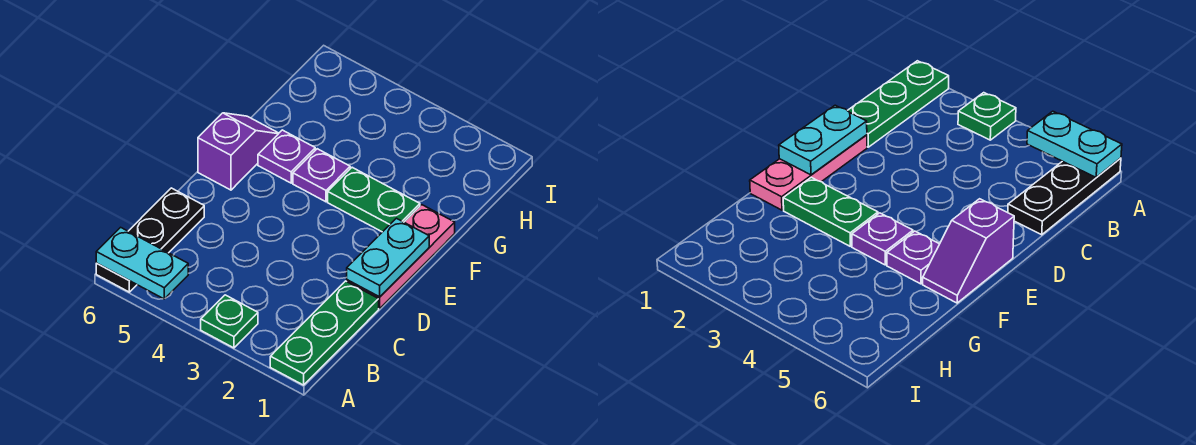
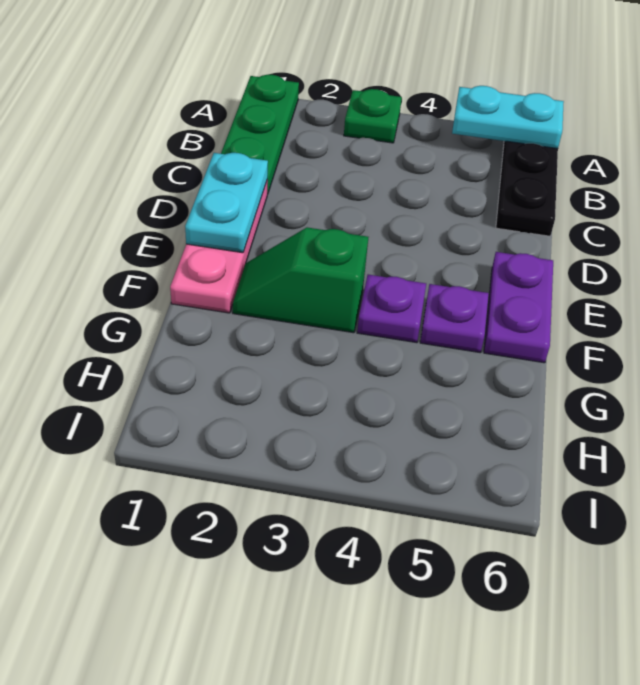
purple slope E6:F6 level 1 top E -> purple plate E6:F6 level 1
green plate F2:F3 level 1 -> green slope F2:F3 level 1 top 3

